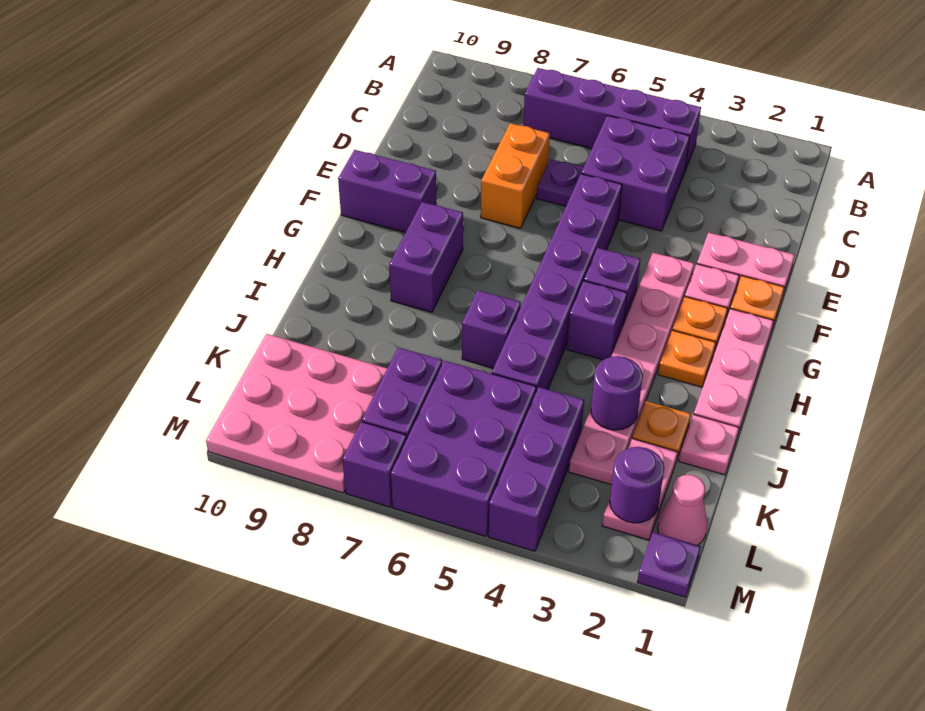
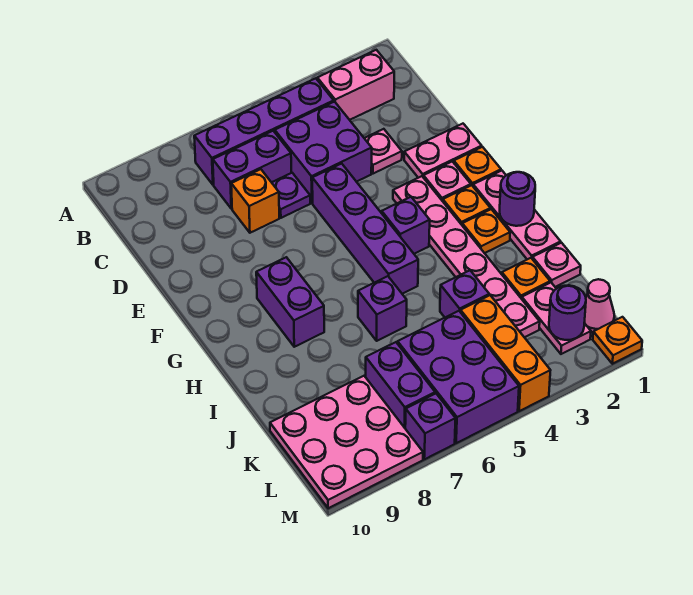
none -> pink brick B2:B3 level 1
none -> pink plate D3 level 1
orange brick D7:E7 level 1 -> orange brick D7 level 1
purple brick E5:J5 level 1 -> purple brick E5:H5 level 1
purple brick F9:F10 level 1 -> purple brick C6:C7 level 1
purple brick H4 level 1 -> purple brick J4 level 1
purple round brick J3 level 2 -> purple round brick H1 level 2
purple brick K4:M4 level 1 -> orange brick K4:M4 level 1
purple plate M1 level 1 -> orange plate M1 level 1

